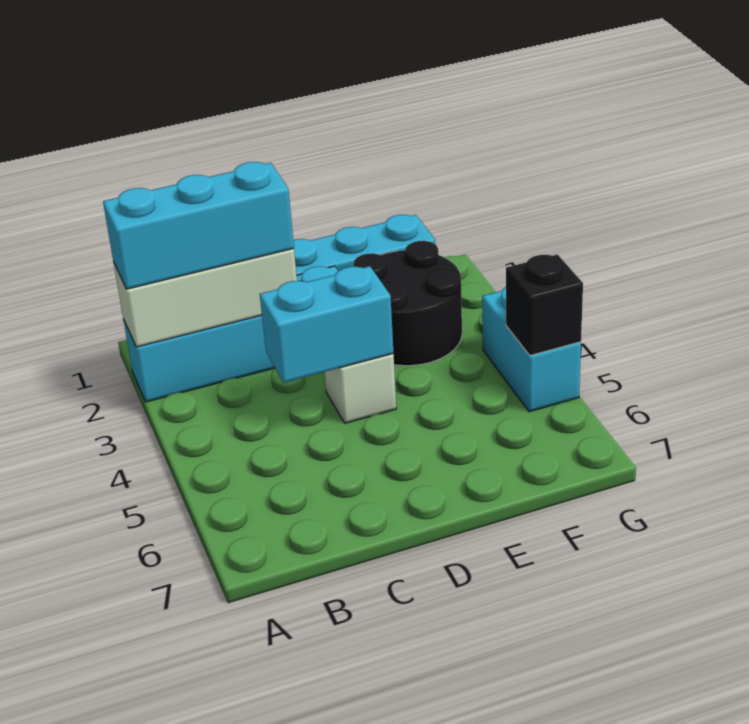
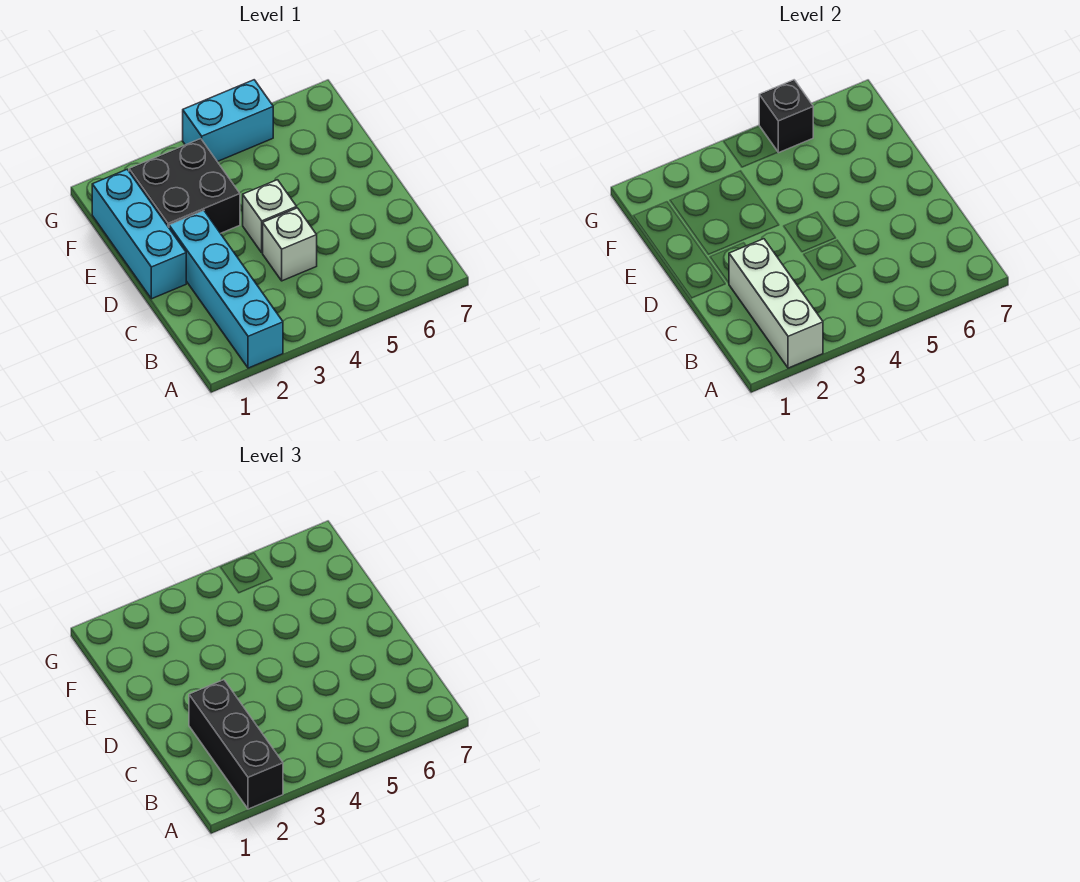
cyan brick A2:C2 level 3 -> black brick A2:C2 level 3
none -> white brick C4 level 1
cyan brick C4:D4 level 2 -> none
black round brick E2:F3 level 1 -> black brick E2:F3 level 1

